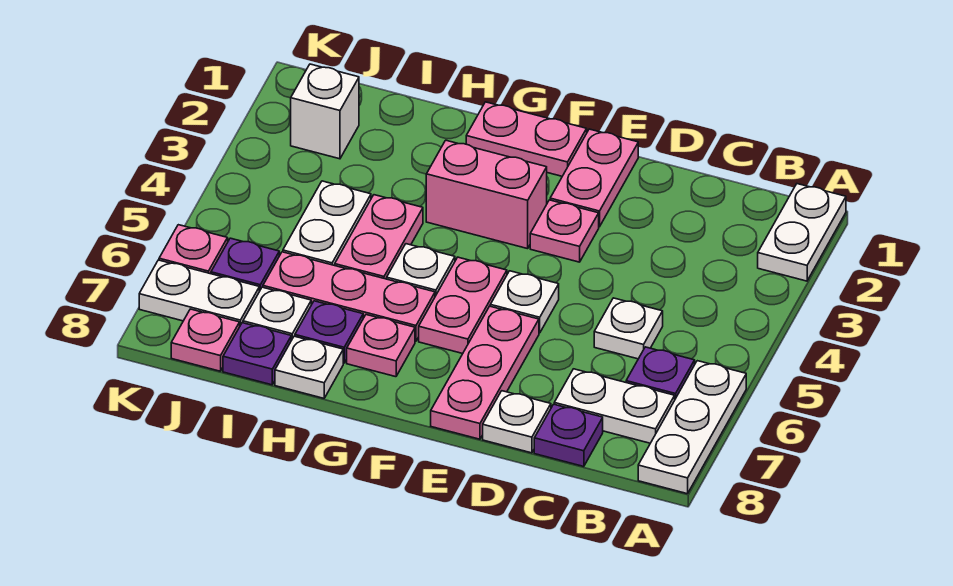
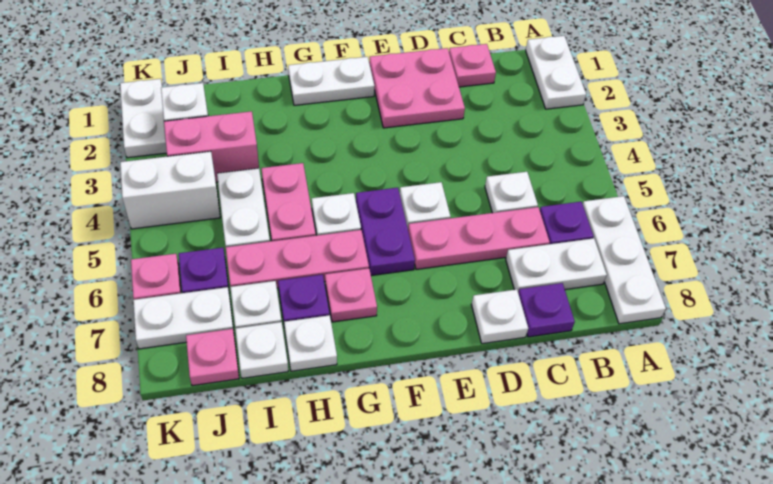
pink plate E1:E2 level 1 -> pink plate D1:E2 level 1
pink plate E3 level 1 -> pink plate C1 level 1
pink plate E6:E8 level 1 -> pink plate C6:E6 level 1
pink plate F1:G1 level 1 -> white plate F1:G1 level 1
pink brick F3:G3 level 1 -> pink brick I3:J3 level 1
pink plate F5:F6 level 1 -> purple plate F5:F6 level 1
purple plate I8 level 1 -> white plate I8 level 1
none -> white brick J4:K4 level 1
none -> white plate K1:K2 level 1

